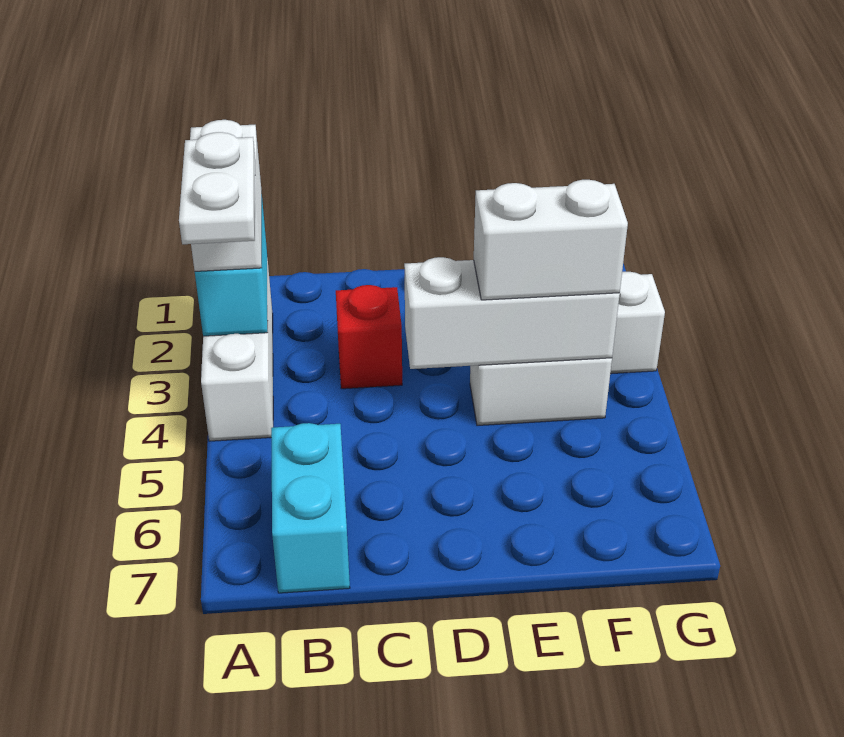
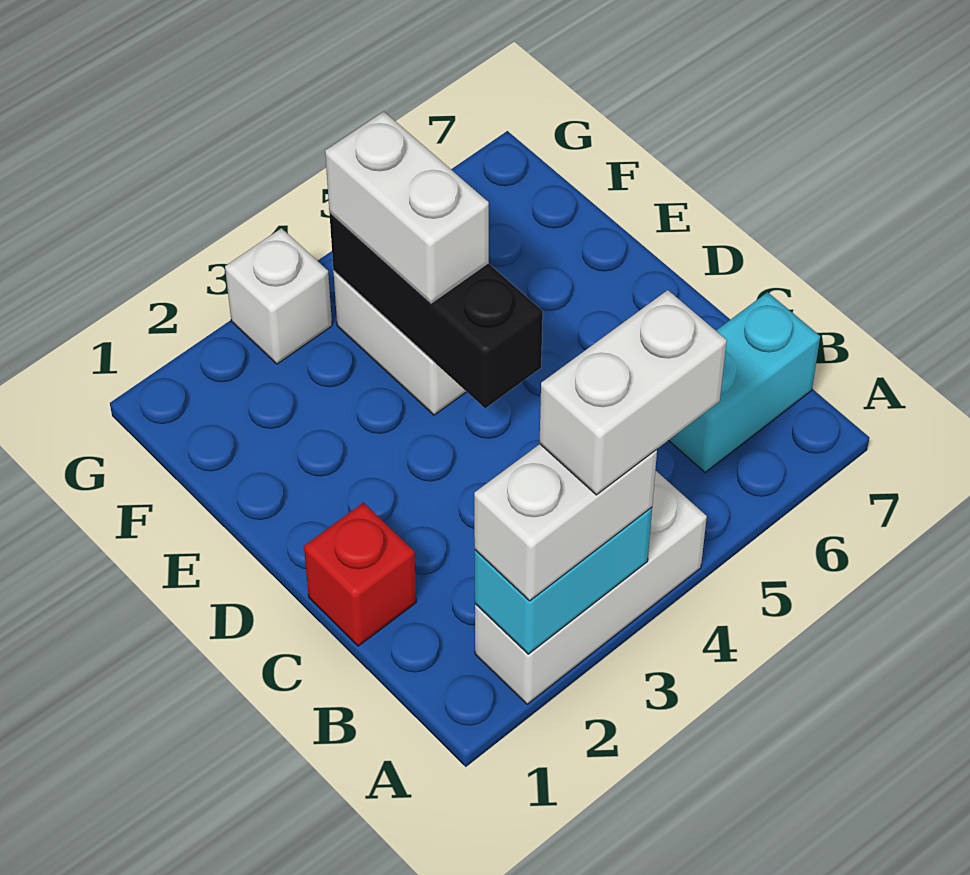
white plate A3:A4 level 4 -> white brick A3:A4 level 4
red brick C3 level 1 -> red brick C1 level 1
white brick D4:F4 level 2 -> black brick D4:F4 level 2

